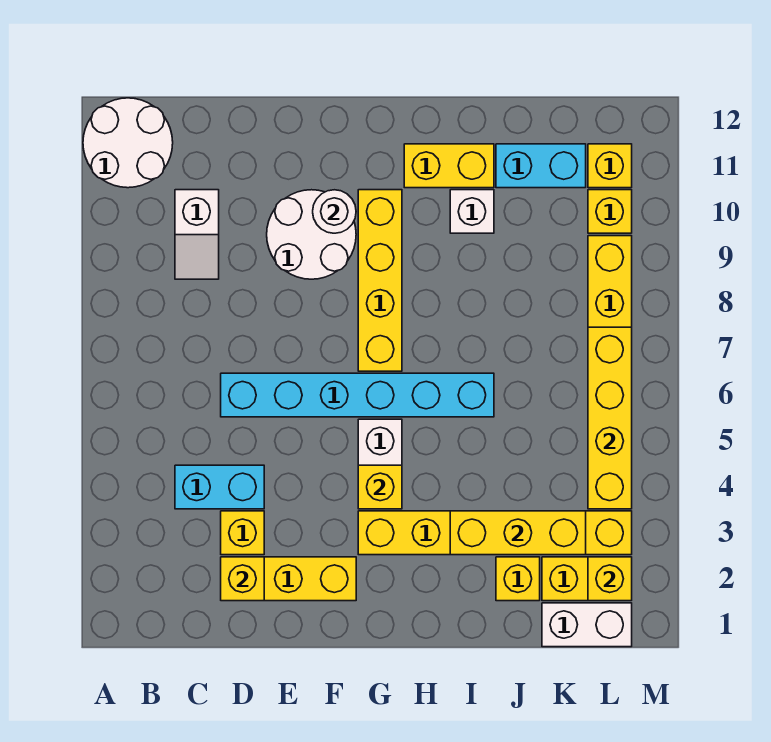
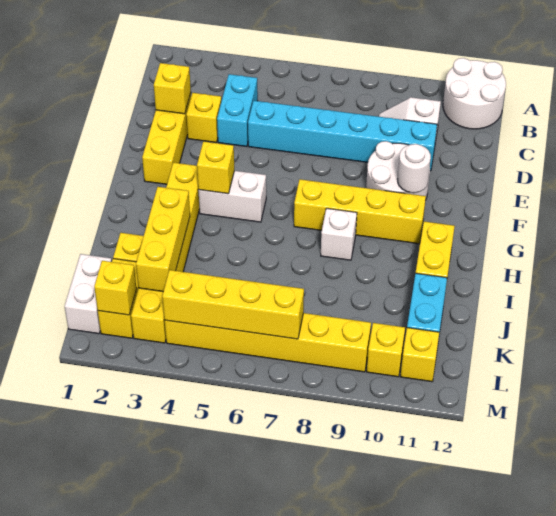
cyan brick D6:I6 level 1 -> cyan brick D5:D10 level 1
white brick I10 level 1 -> white brick H8 level 1

